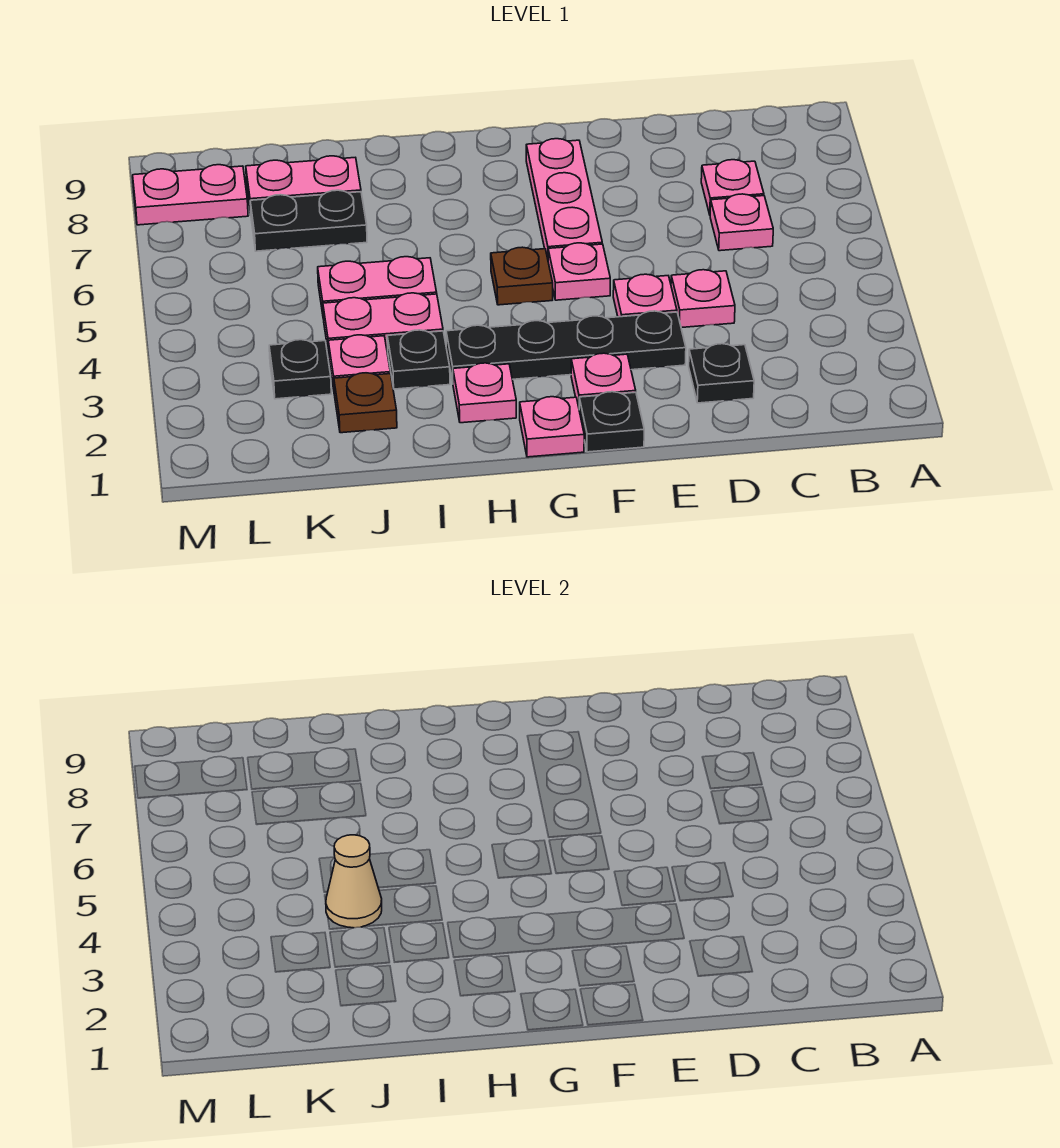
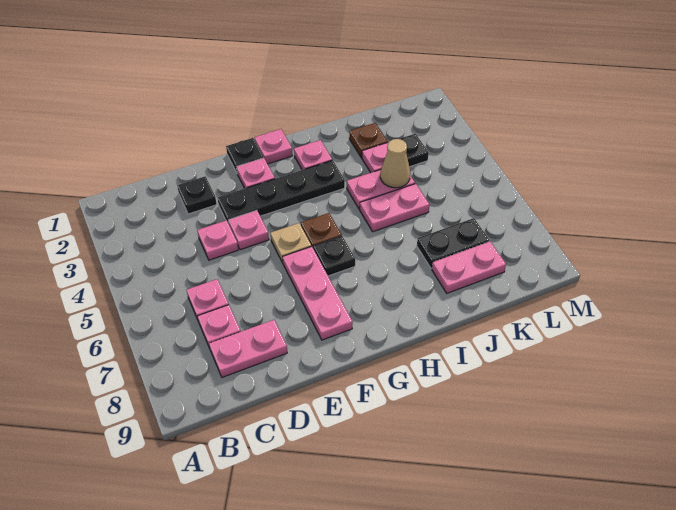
pink plate F5 level 1 -> tan plate F5 level 1
black plate I3 level 1 -> black plate G6 level 1
pink plate L8:M8 level 1 -> pink plate C8:D8 level 1

